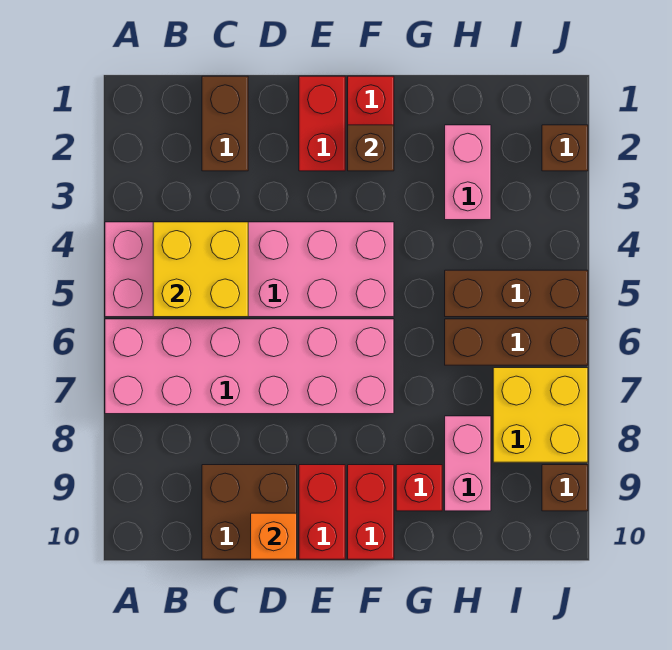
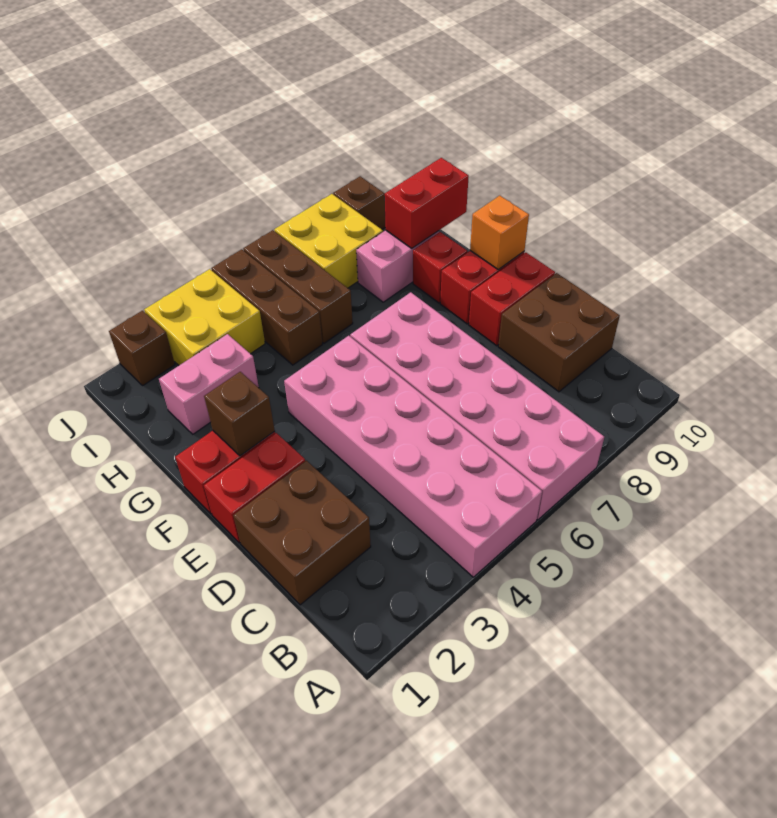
yellow brick B4:C5 level 2 -> yellow brick I3:J4 level 1
brown brick C1:C2 level 1 -> brown brick C1:D2 level 1
orange brick D10 level 2 -> orange brick F10 level 2
none -> red brick H9:H10 level 2

